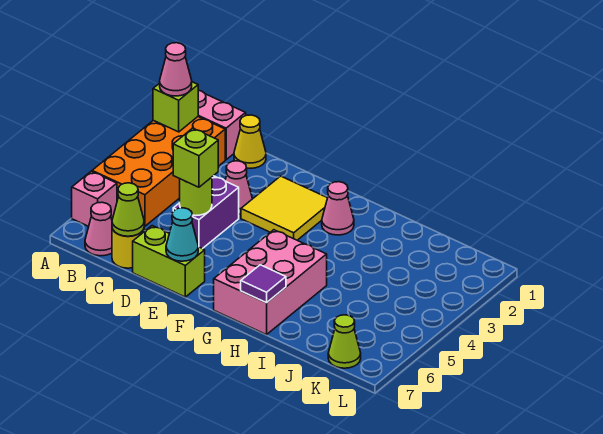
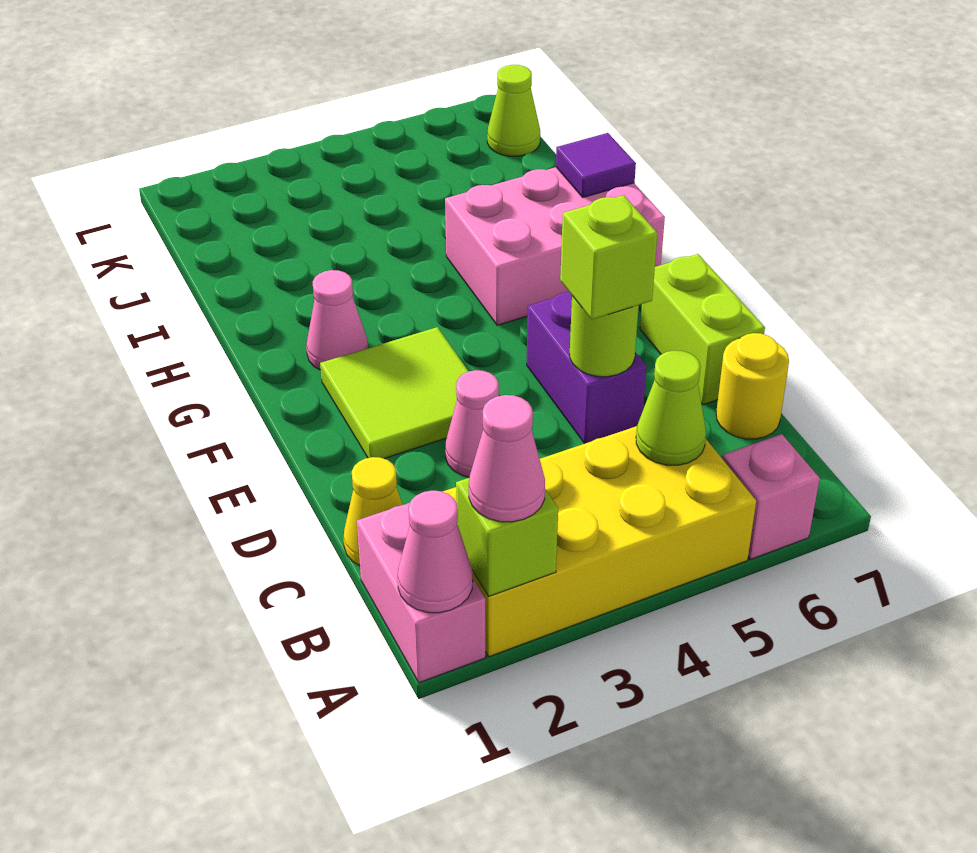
orange brick A2:B5 level 1 -> yellow brick A2:B5 level 1
pink cone B7 level 1 -> pink cone A1 level 2
lime cone C7 level 2 -> lime cone B5 level 2
purple brick D4:D5 level 1 -> purple brick D5:E5 level 1
yellow tile E2:F3 level 1 -> lime tile E2:F3 level 1
cyan cone E7 level 2 -> none

